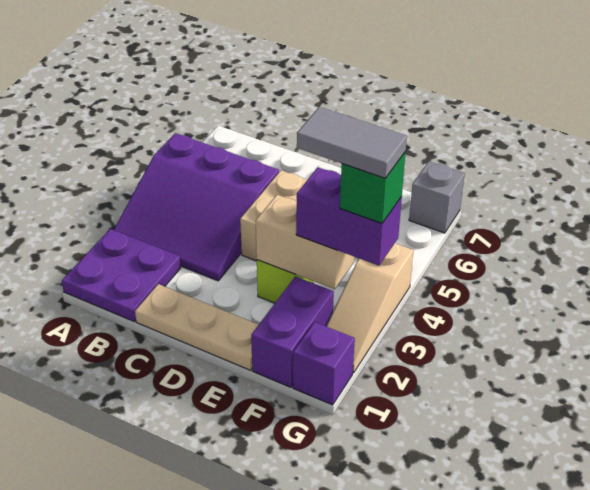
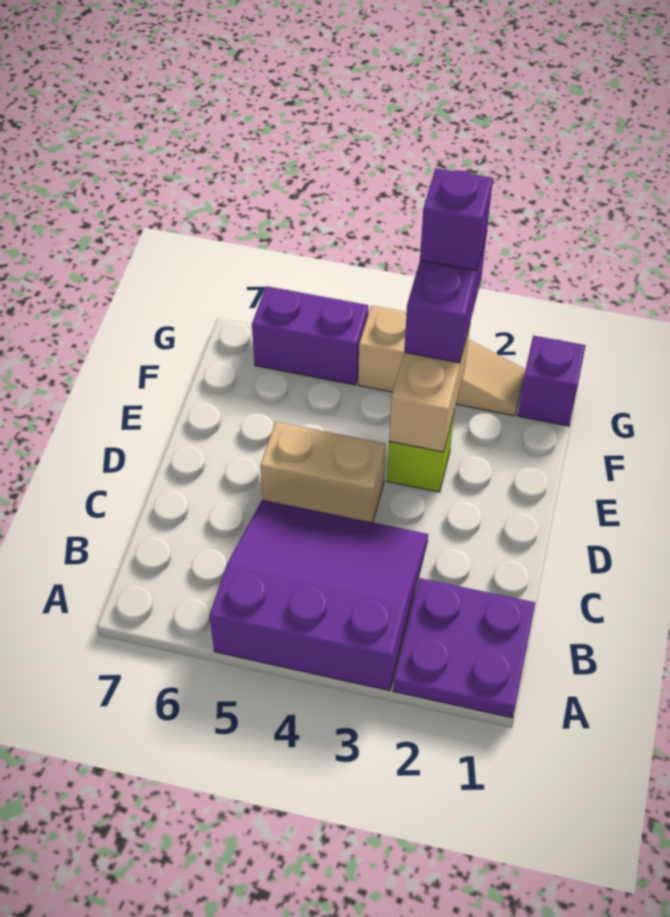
purple slope A3:C5 level 1 top 5 -> purple slope A3:C5 level 1 top A
tan plate C1:E1 level 1 -> none
purple brick F1:F2 level 1 -> purple brick G5:G6 level 1
grey tile F3:G3 level 5 -> none
green brick G3 level 4 -> purple brick G3 level 4
grey brick G7 level 1 -> none

